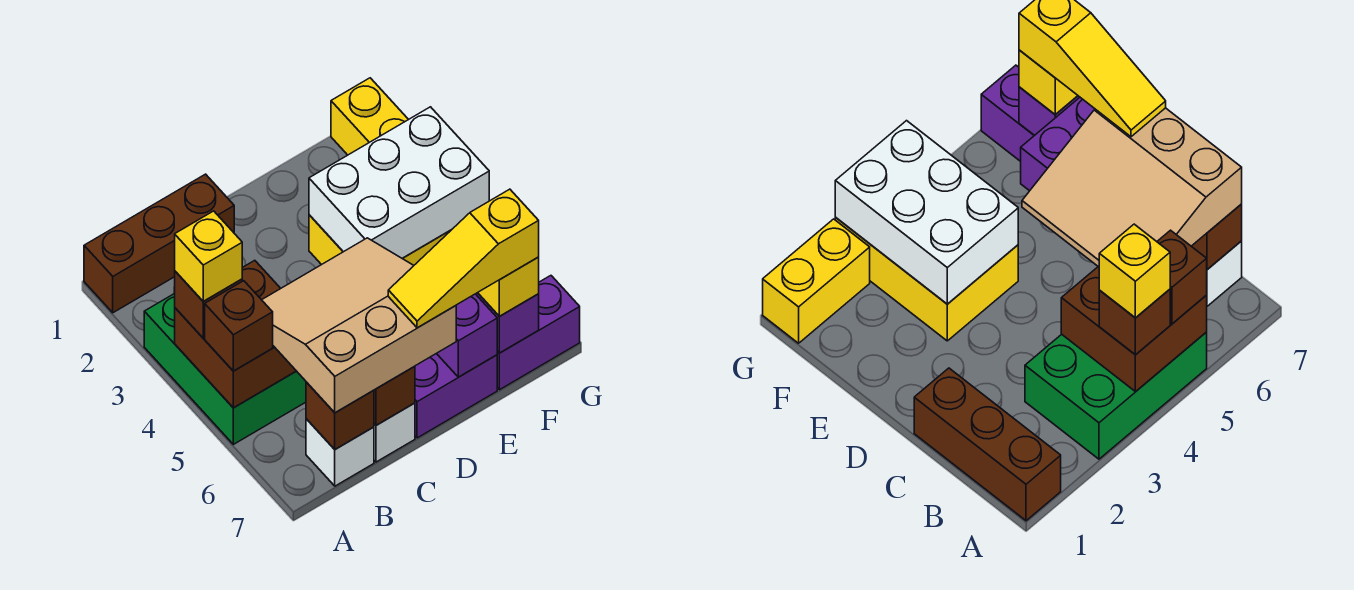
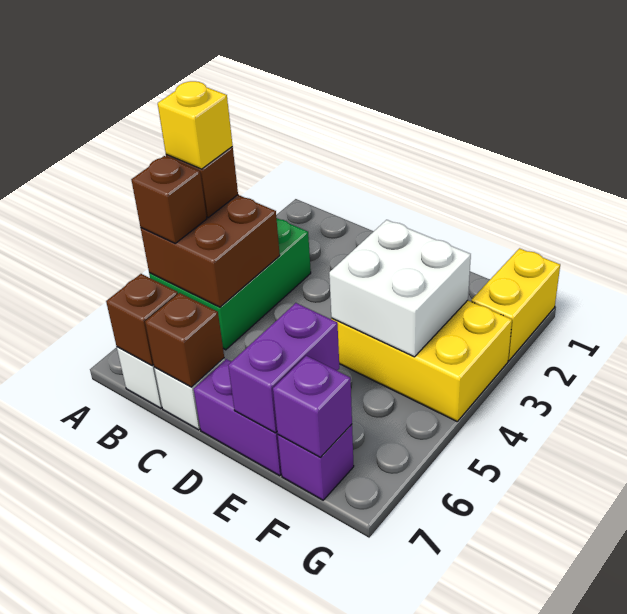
brown brick A1:C1 level 1 -> none
tan slope B5:D7 level 3 top 7 -> none
yellow slope D7:F7 level 4 top F -> none
white brick E3:G4 level 2 -> white brick E3:F4 level 2
purple brick F7:G7 level 1 -> purple brick F7 level 1
yellow brick F7 level 3 -> none

